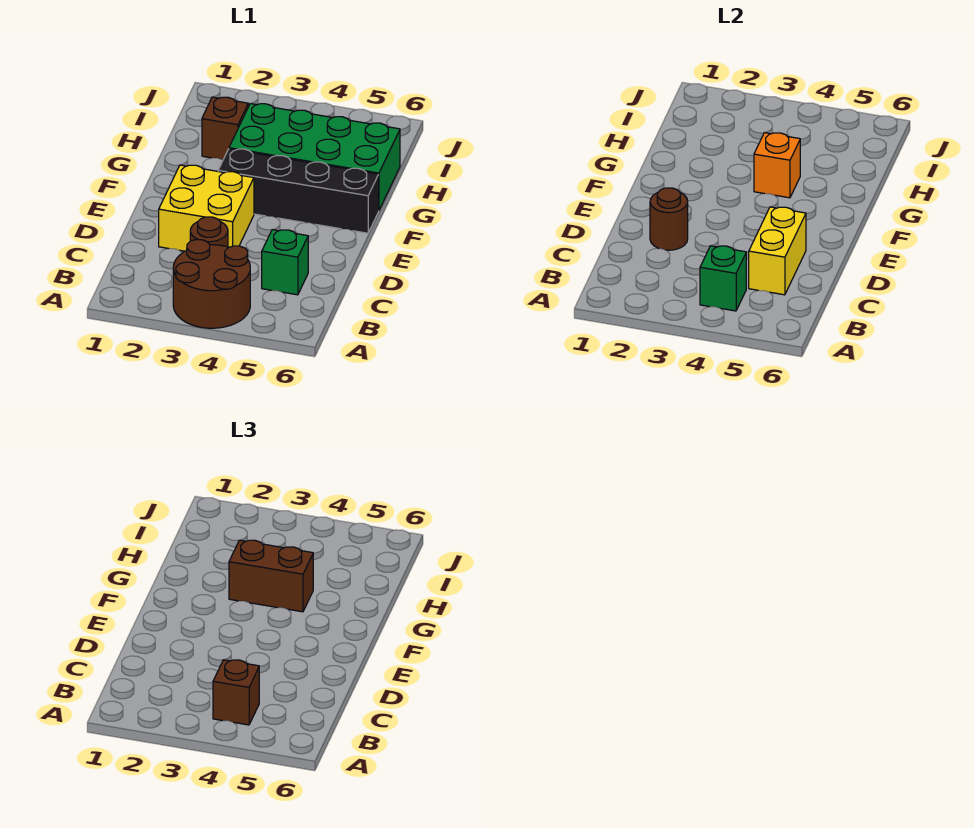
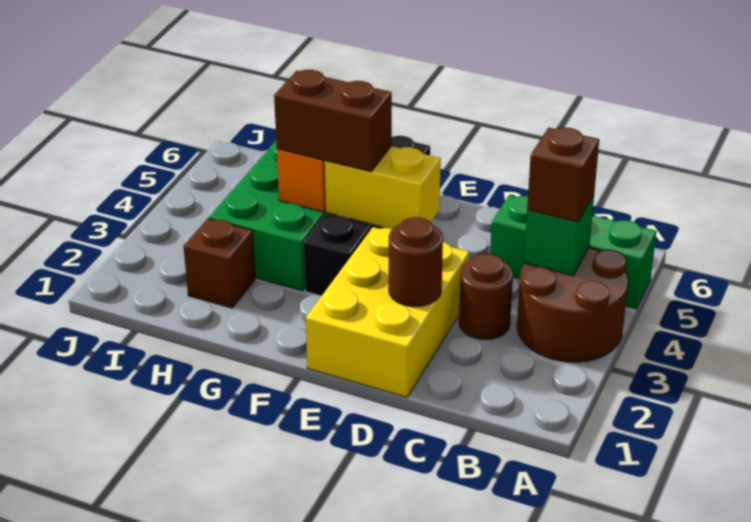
green brick C5 level 1 -> green brick A5:C5 level 1
yellow brick C5:D5 level 2 -> yellow brick E4:F4 level 2
yellow brick D2:E3 level 1 -> yellow brick D1:E3 level 1
brown brick G3:G4 level 3 -> brown brick F4:G4 level 3

